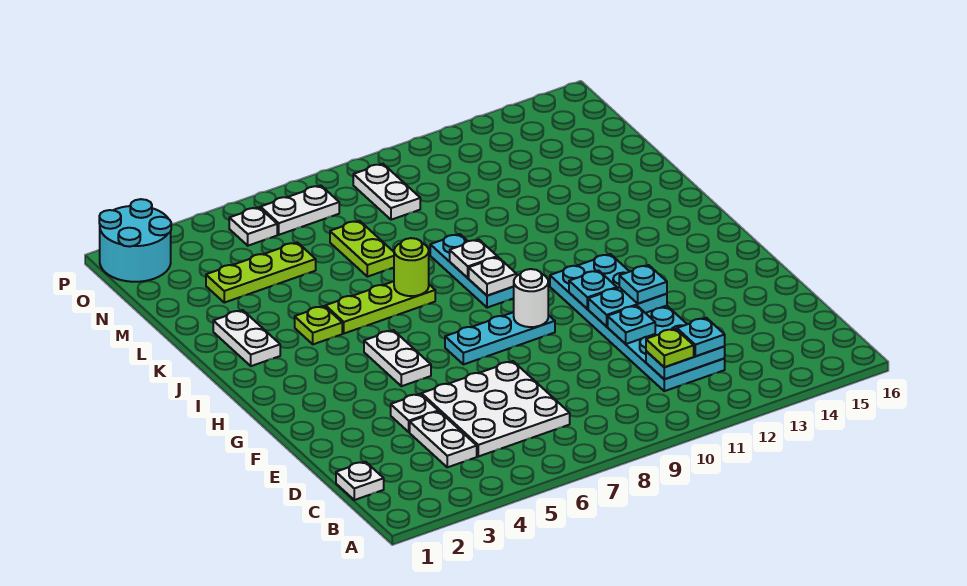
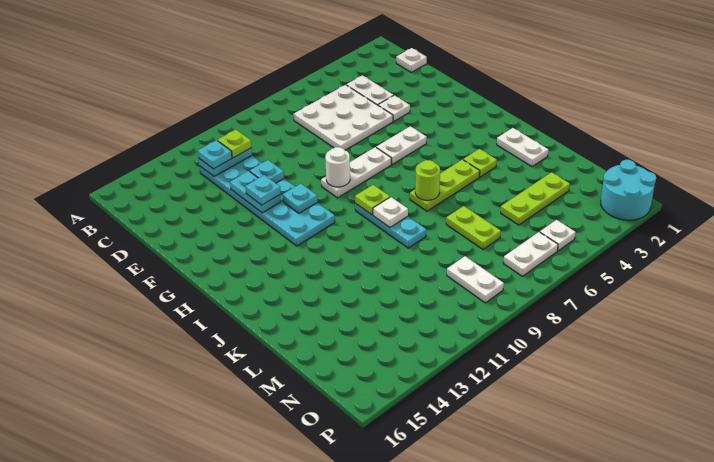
cyan plate F11:F12 level 2 -> cyan plate E12:F12 level 2
white plate G5:H5 level 1 -> white plate G5:G6 level 1
cyan plate G7:G9 level 1 -> white plate G7:G9 level 1
white plate I9 level 2 -> lime plate I9 level 2

